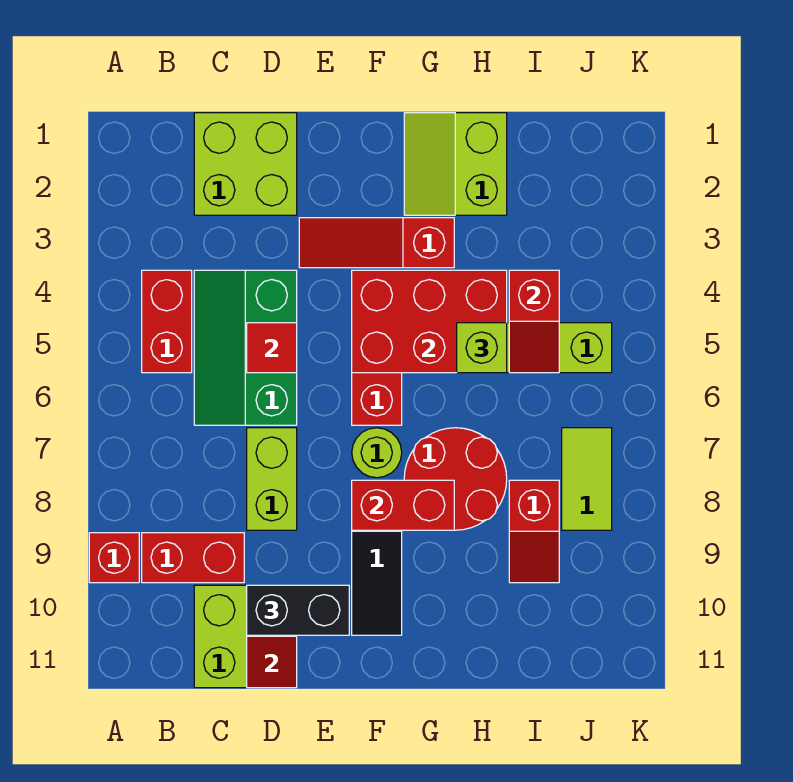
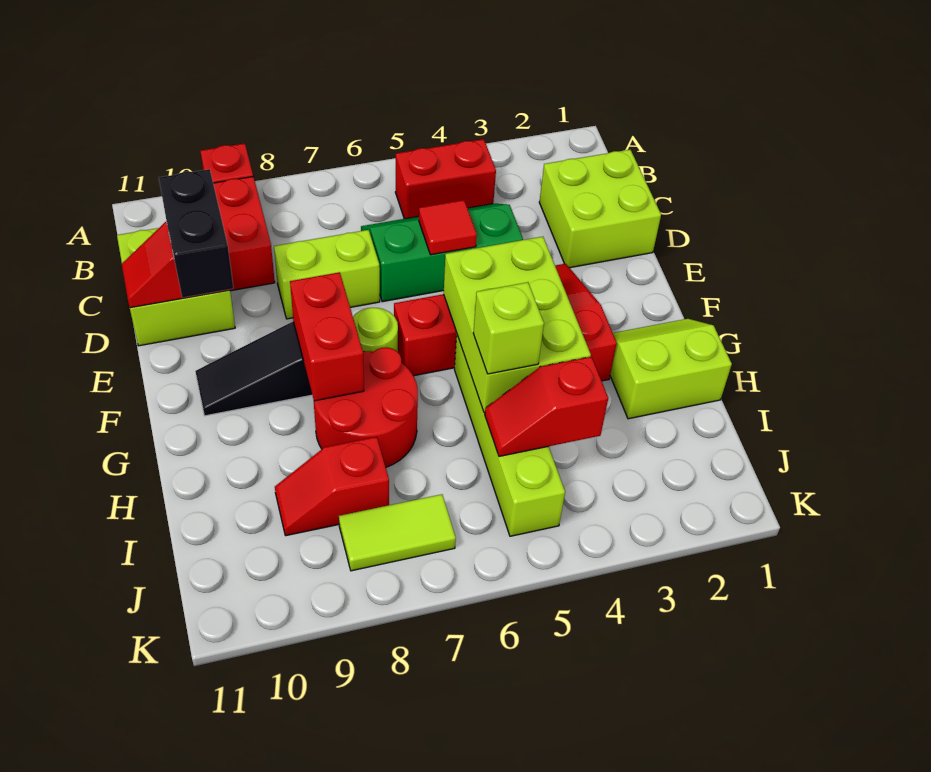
red brick F4:H5 level 2 -> lime brick F4:H5 level 2

